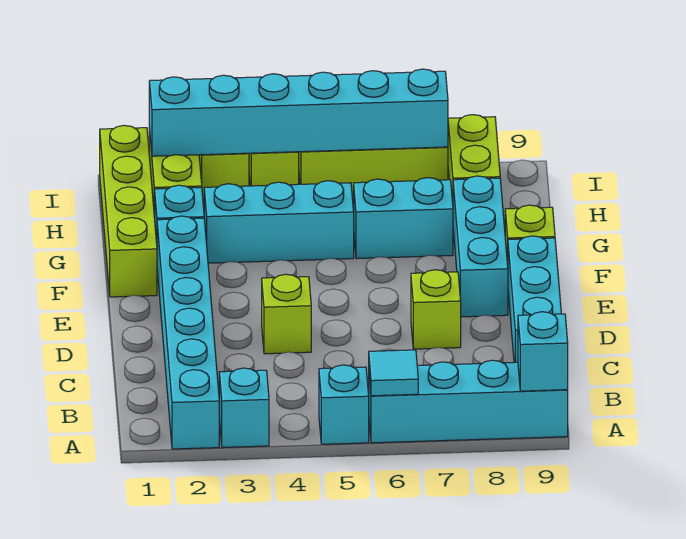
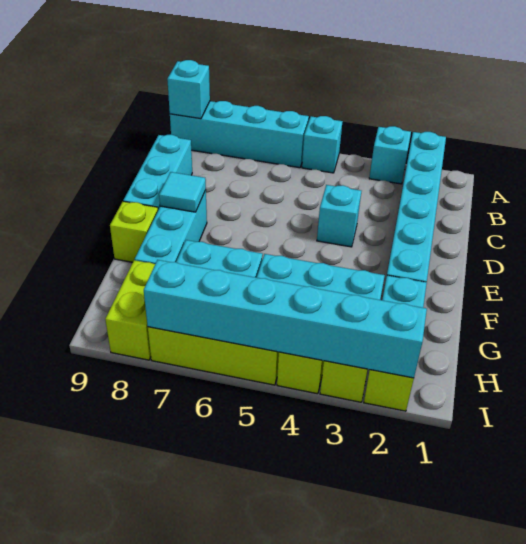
cyan tile A6 level 2 -> cyan tile E8 level 2
lime brick D4 level 1 -> cyan brick D4 level 1
lime brick D7 level 1 -> none
lime brick F1:I1 level 1 -> none

